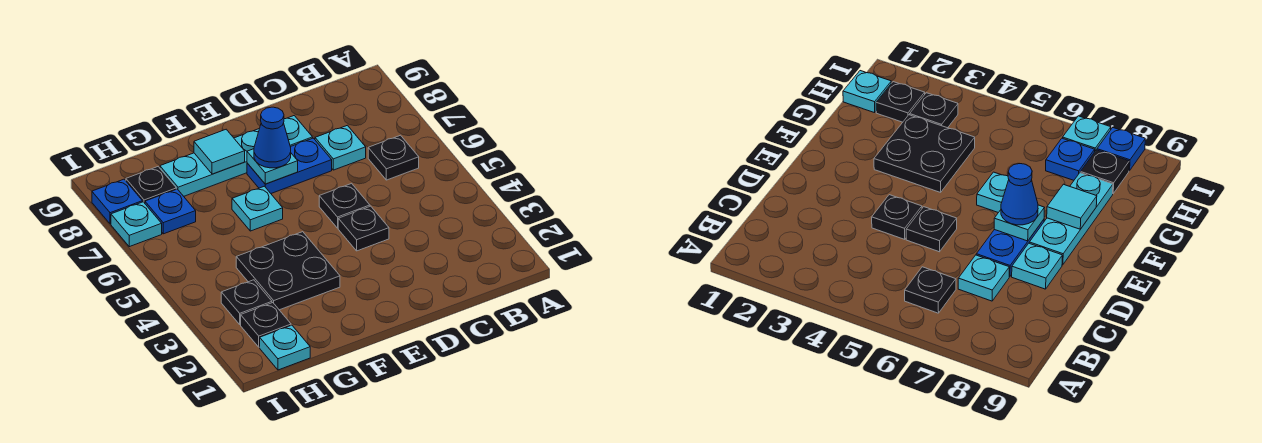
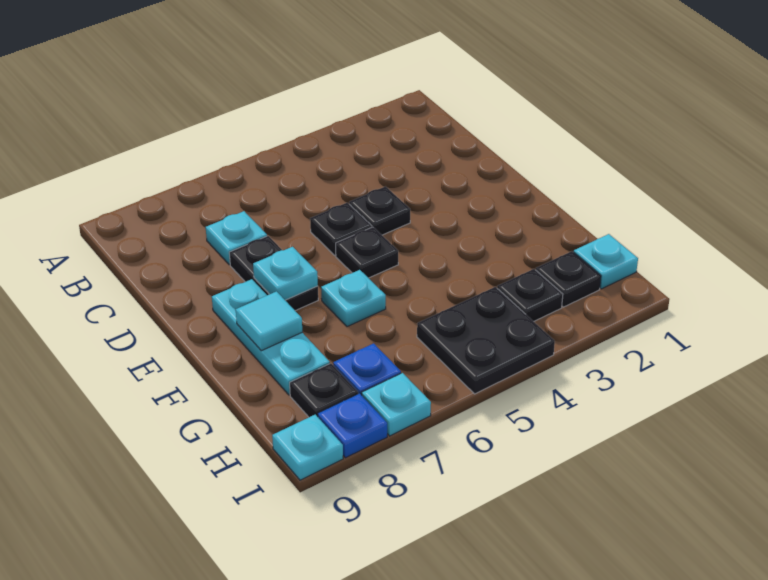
black plate B6 level 1 -> black plate E5 level 1
blue plate D7:E7 level 1 -> black plate D7:E7 level 1
cyan plate D8 level 1 -> cyan plate I9 level 1
blue cone E7 level 3 -> none
black plate F3:G4 level 1 -> black plate H4:I5 level 1

